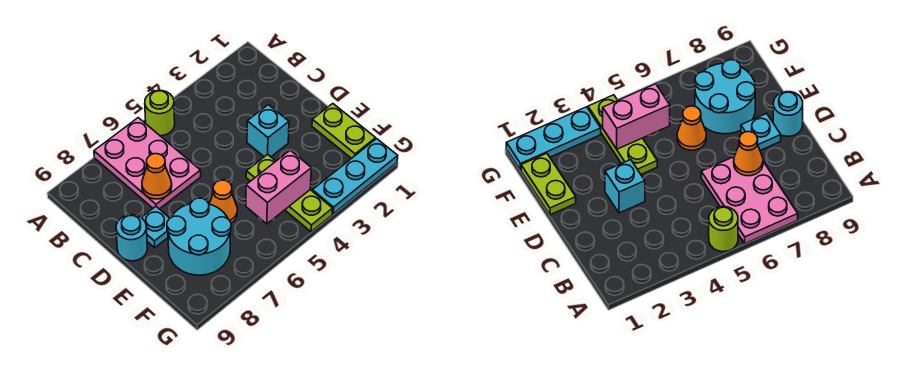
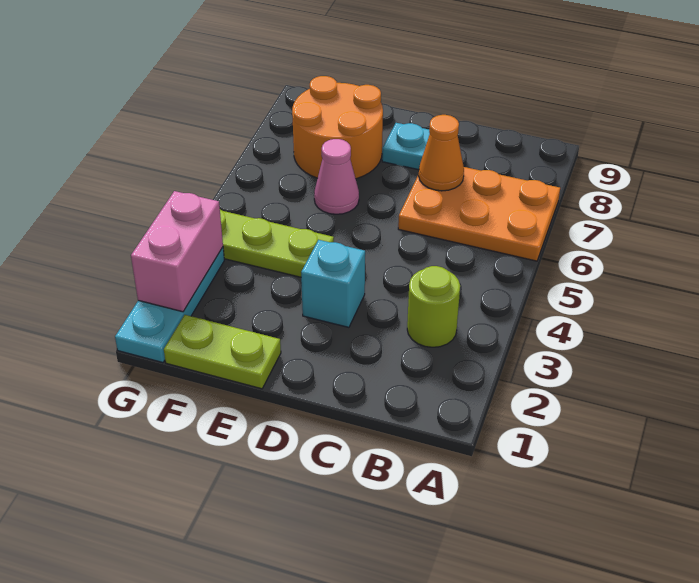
lime round brick A5 level 1 -> lime round brick B3 level 1
pink plate A6:C7 level 1 -> orange plate A6:C7 level 1
cyan round brick D9 level 1 -> none
orange cone E6 level 1 -> pink cone E6 level 1
cyan round brick E7:F8 level 1 -> orange round brick E7:F8 level 1
pink brick F4:F5 level 2 -> pink brick G2:G3 level 2

